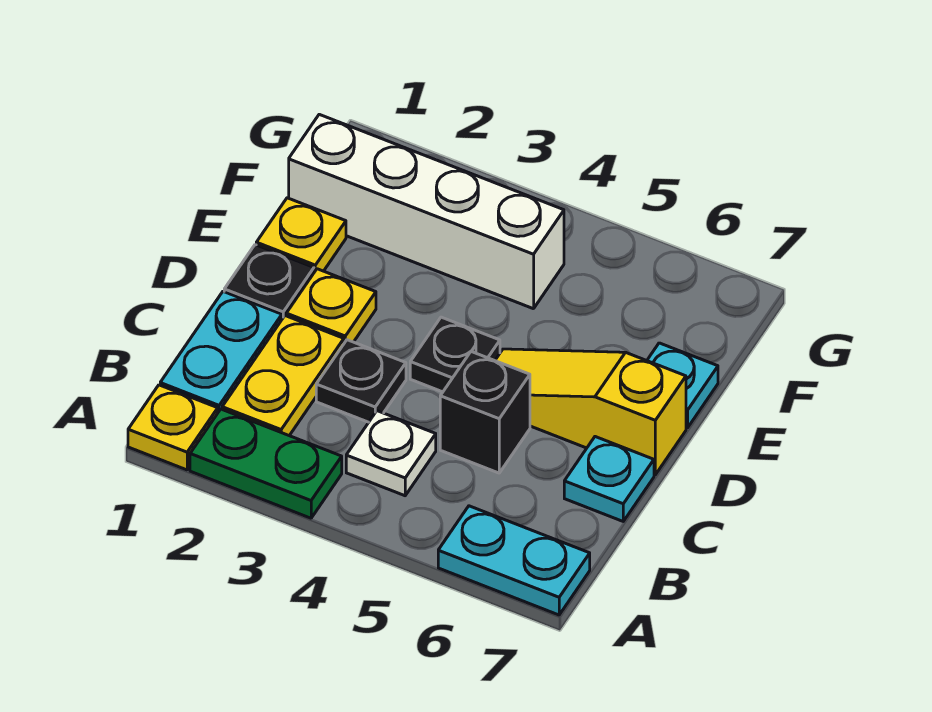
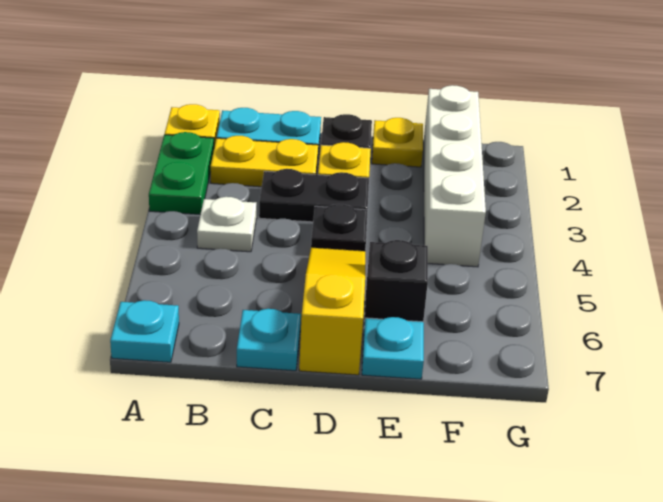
cyan plate A6:A7 level 1 -> cyan plate A7 level 1
black plate C3 level 1 -> black plate C3:D3 level 1
black brick C5 level 1 -> black brick E6 level 1

